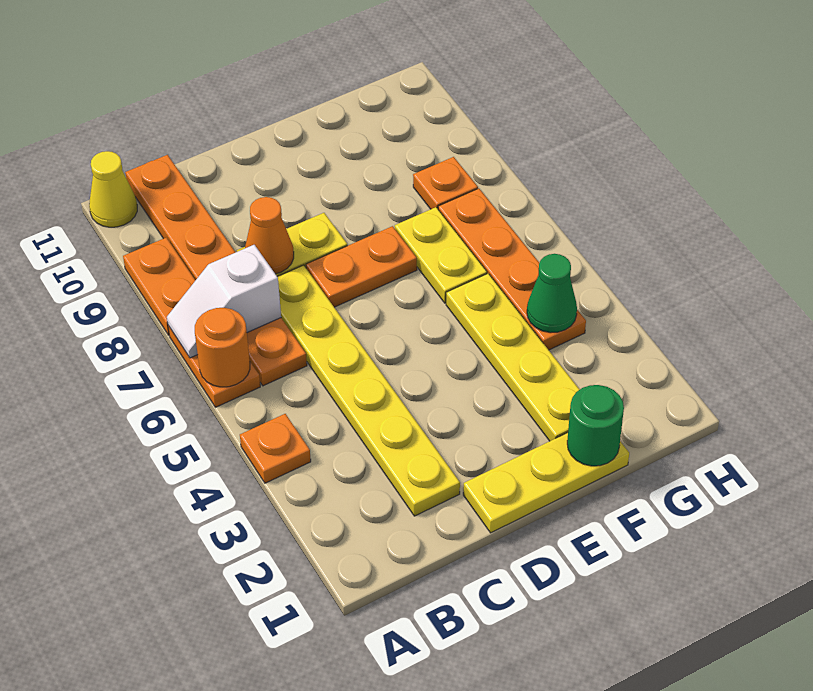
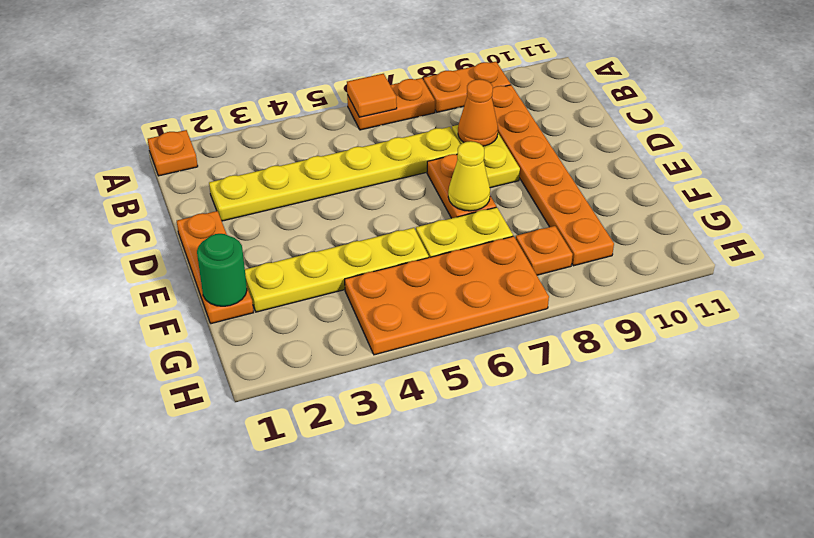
orange plate A4 level 1 -> orange plate A1 level 1
orange round brick A6 level 2 -> orange tile A6 level 2
white slope A7:B7 level 2 top B -> none
yellow cone A11 level 1 -> yellow cone E7 level 2
orange plate B6:B11 level 1 -> orange plate B9:G9 level 1
yellow plate D1:F1 level 1 -> orange plate D1:F1 level 1
orange plate G4:G7 level 1 -> orange plate G4:H7 level 1
green cone G4 level 2 -> none

